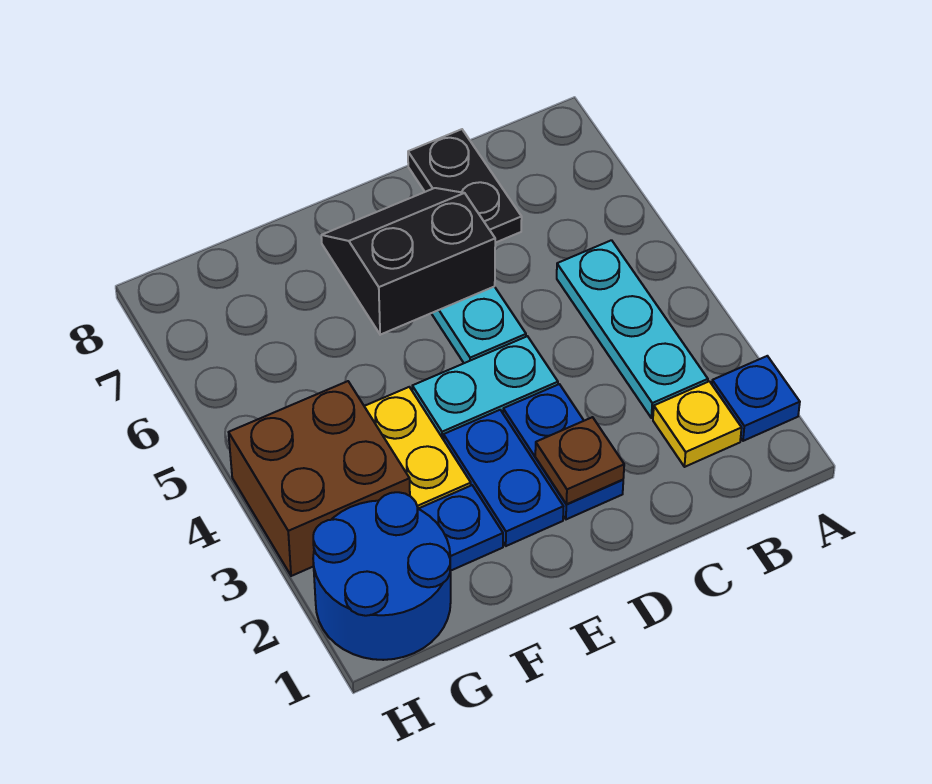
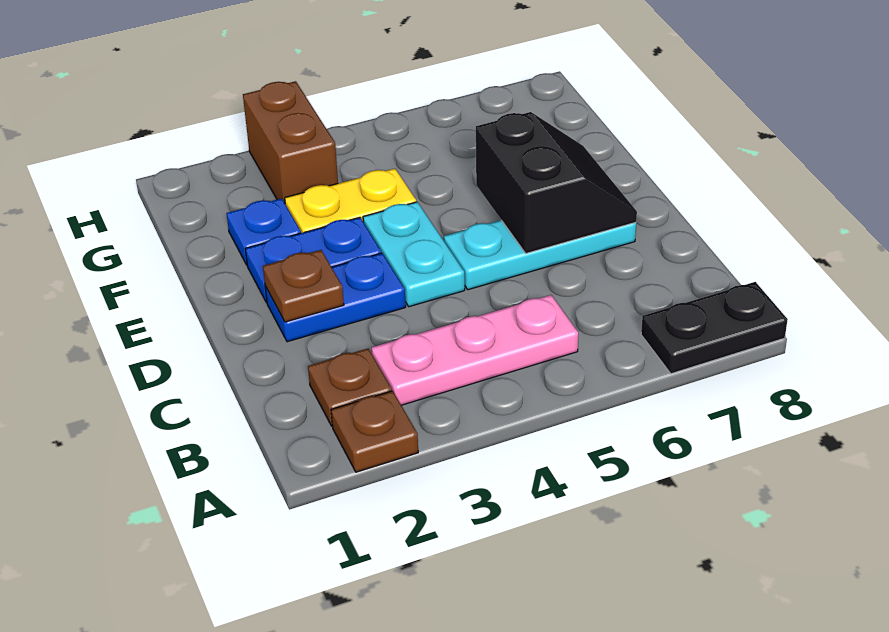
blue plate A2 level 1 -> brown plate A2 level 1
yellow plate B2 level 1 -> brown plate B2 level 1
cyan plate B3:B5 level 1 -> pink plate B3:B5 level 1
black plate C7:C8 level 1 -> black plate A7:A8 level 1
blue round brick G1:H2 level 1 -> none
brown brick G3:H4 level 1 -> brown brick G3:H3 level 1

